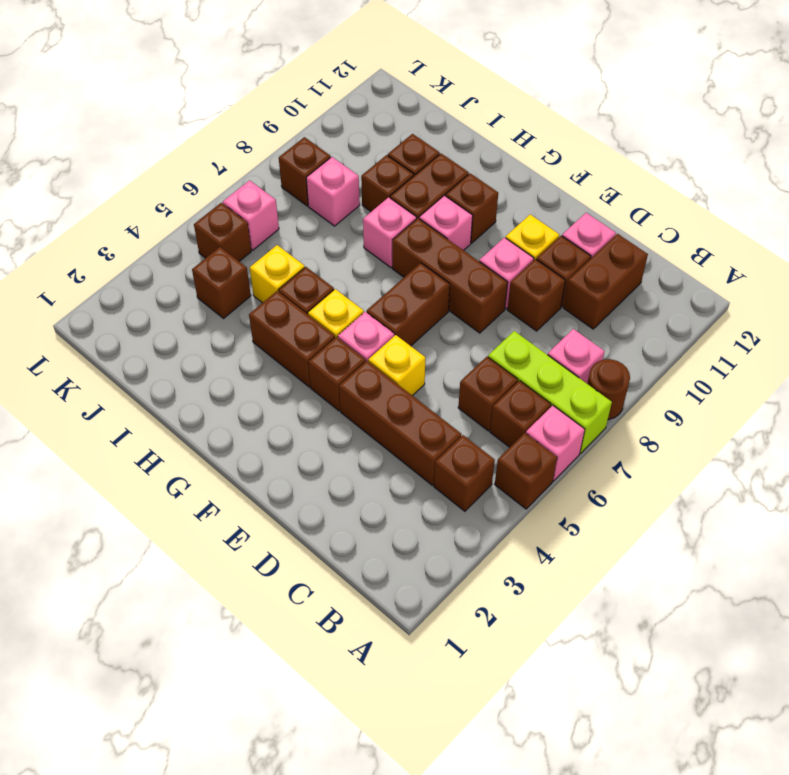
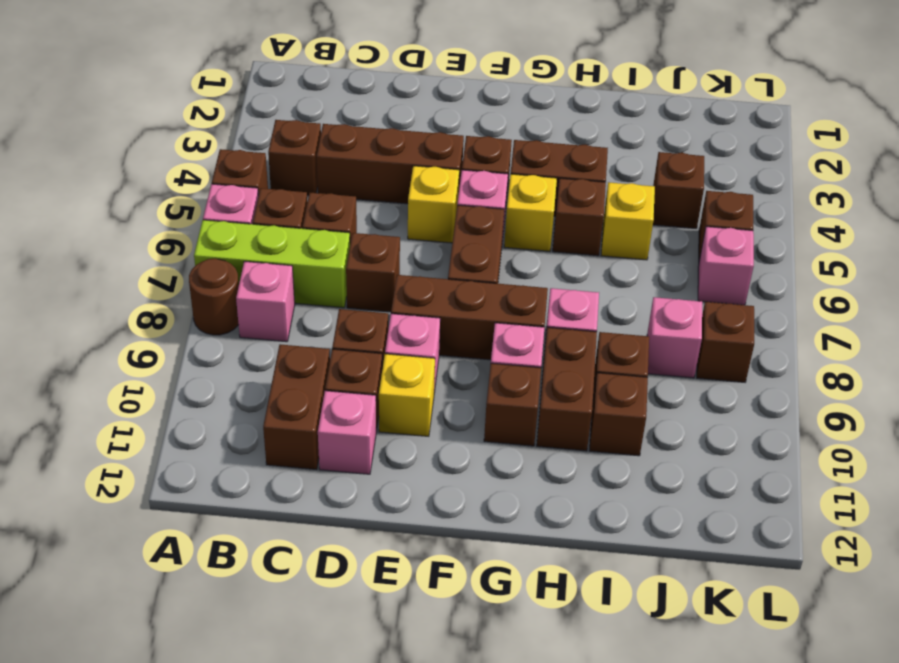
none -> brown brick D7 level 1

